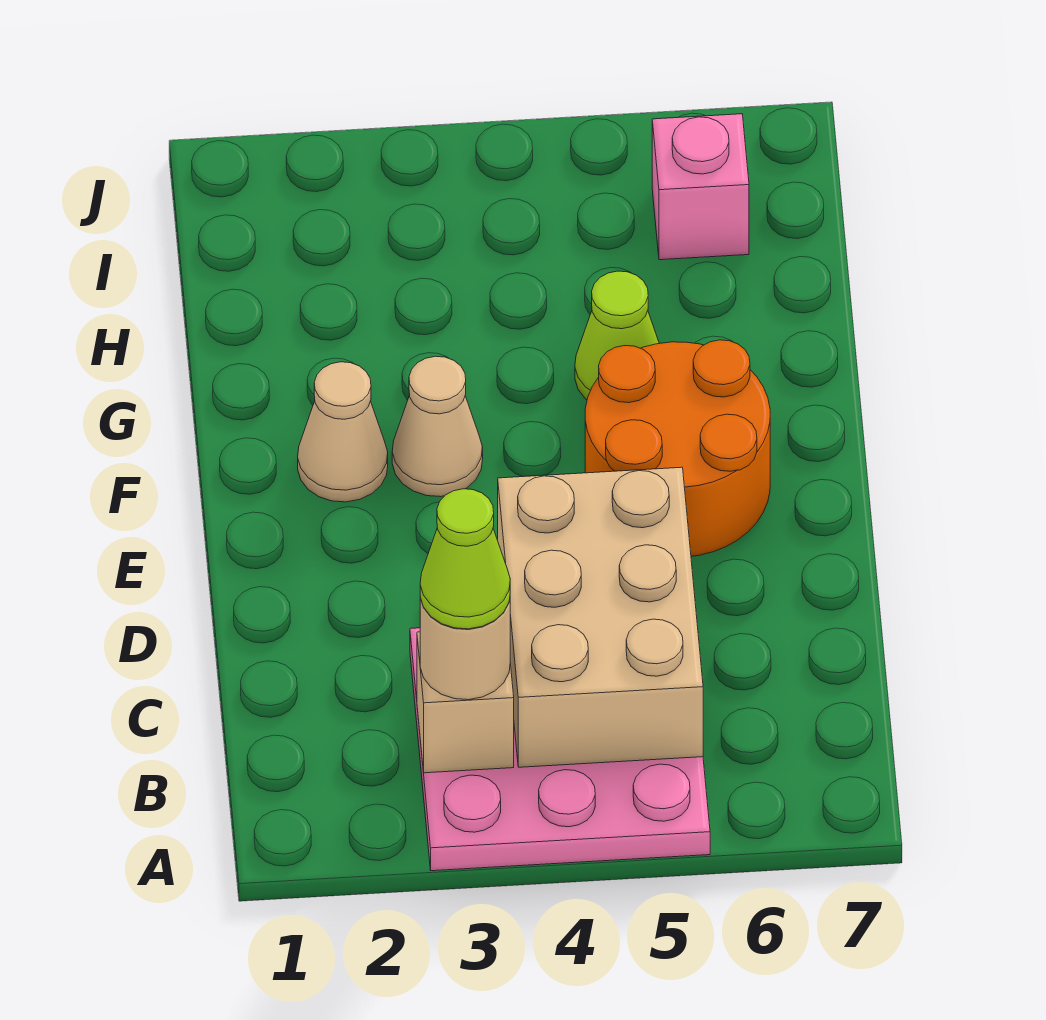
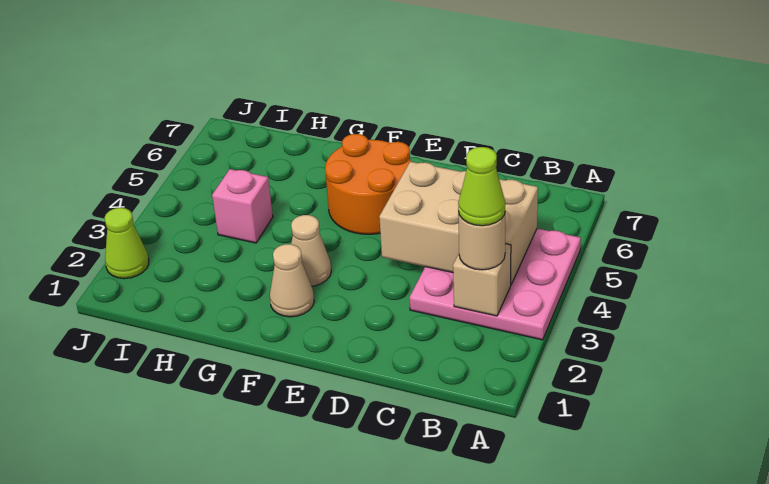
lime cone G5 level 1 -> lime cone J2 level 1
pink brick I6 level 1 -> pink brick H4 level 1

